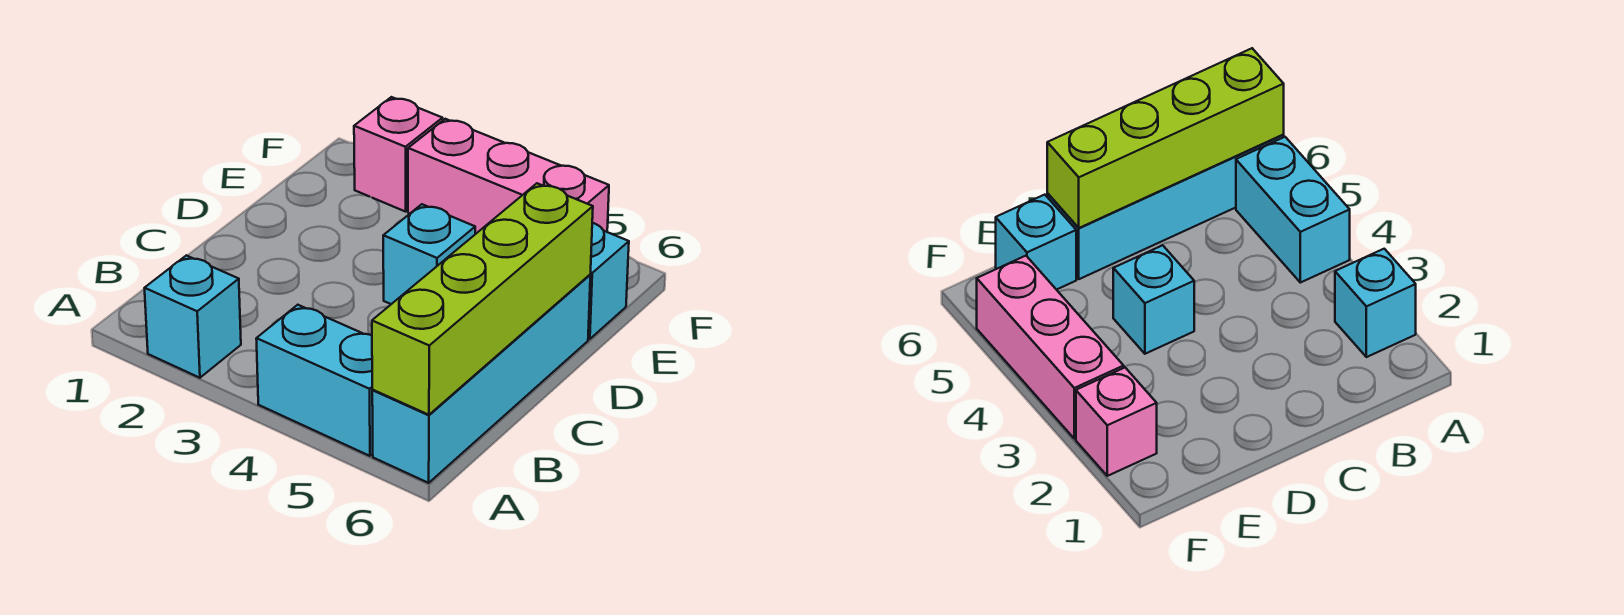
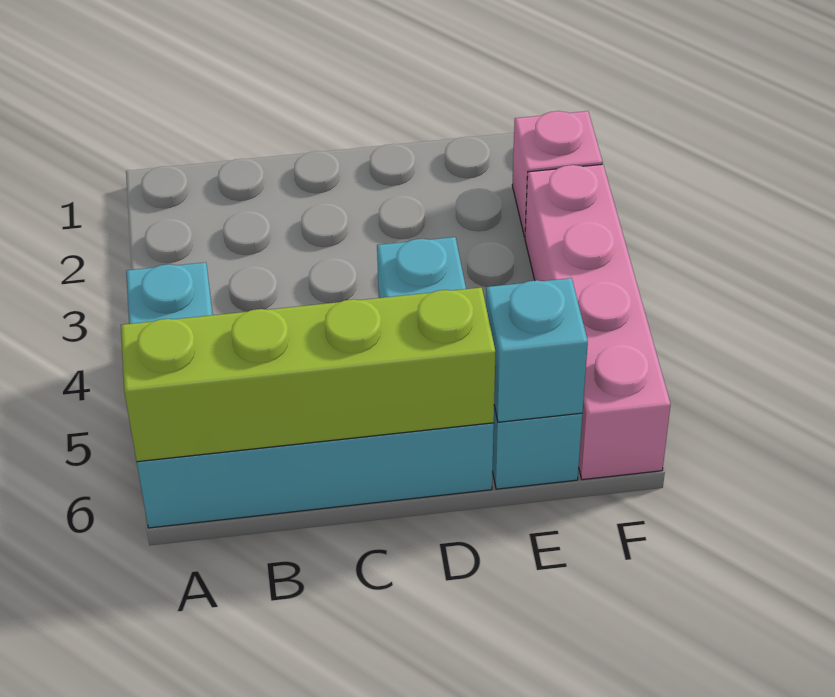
cyan brick A2 level 1 -> cyan brick E6 level 2
pink brick F3:F5 level 1 -> pink brick F3:F6 level 1

